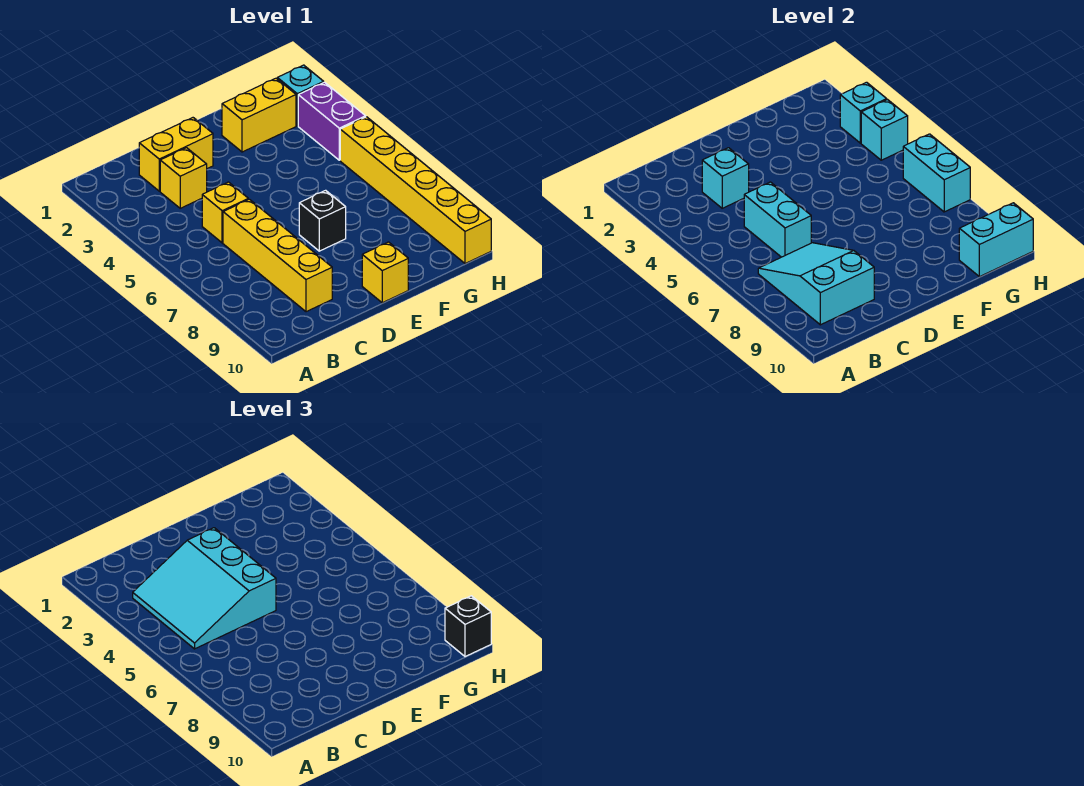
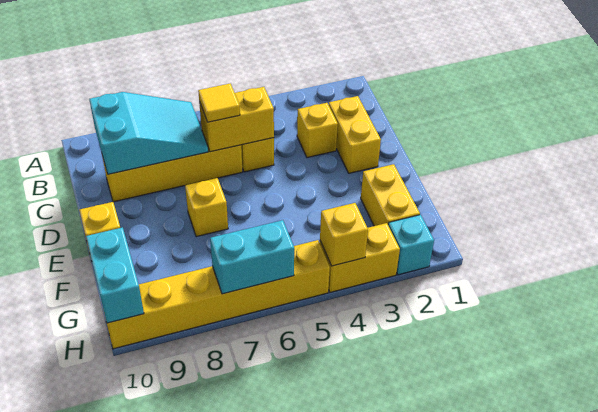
cyan slope B3:D5 level 3 top D -> none
cyan brick C3 level 2 -> none
cyan brick C5:C6 level 2 -> yellow brick C5:C6 level 2
none -> yellow tile C6 level 3
black brick E7 level 1 -> yellow brick E7 level 1
purple brick H3:H4 level 1 -> yellow brick H3:H4 level 1
cyan brick H3 level 2 -> none
cyan brick H4 level 2 -> yellow brick H4 level 2
black brick H10 level 3 -> none

